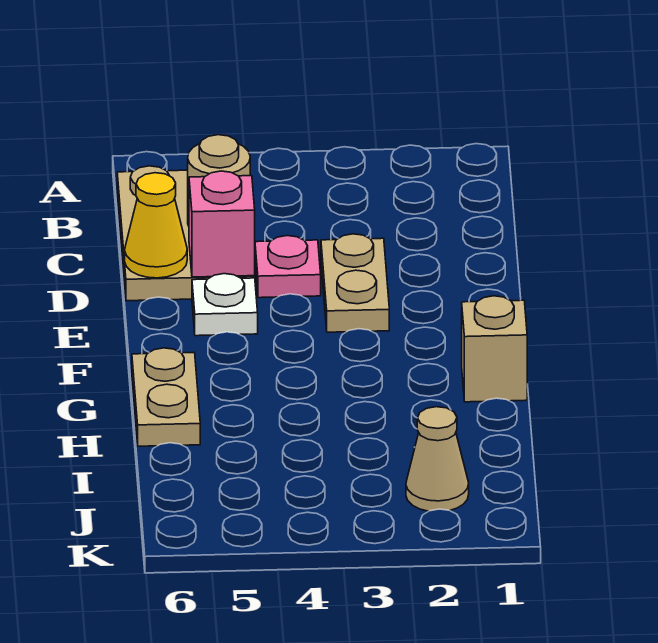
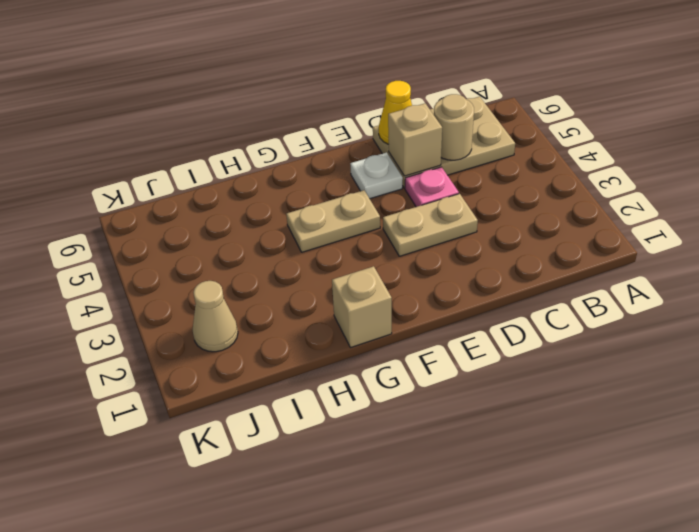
pink brick D5 level 2 -> tan brick D5 level 2
tan plate G6:H6 level 1 -> tan plate F4:G4 level 1

